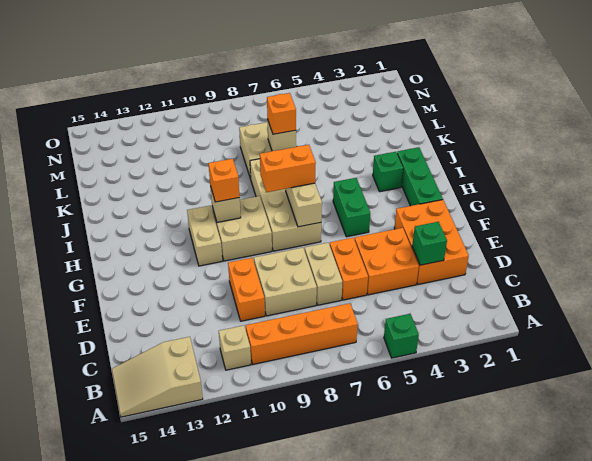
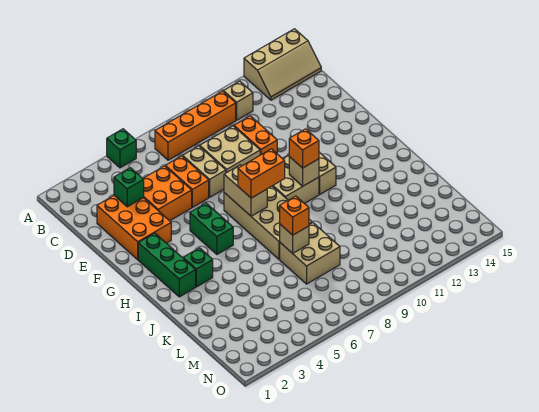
tan slope A13:B15 level 1 top 13 -> tan slope A13:B15 level 1 top A

